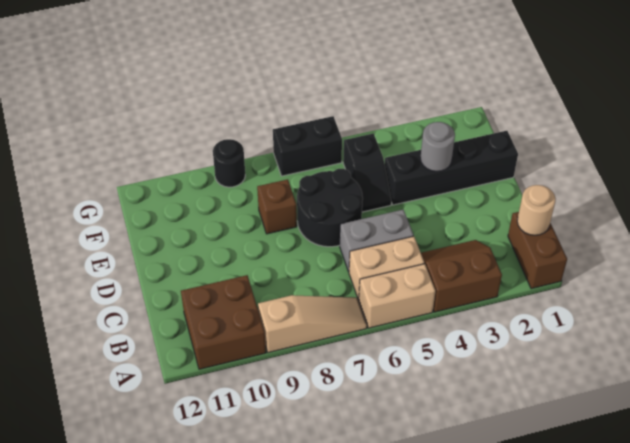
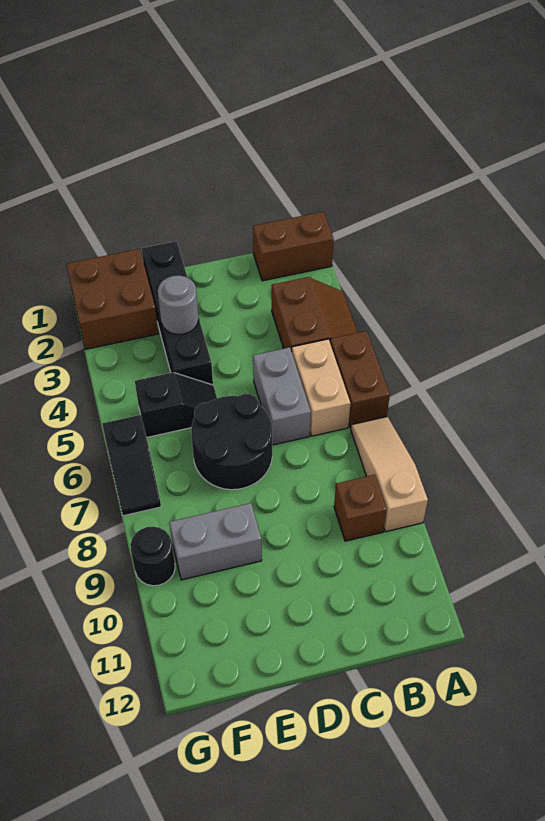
brown slope A3:B4 level 1 top A -> brown slope A3:B4 level 1 top B
tan brick A5:A6 level 1 -> brown brick A5:A6 level 1
brown brick A10:B11 level 1 -> brown brick F1:G2 level 1
tan round brick B1 level 2 -> none
brown brick E8 level 1 -> brown brick B9 level 1
none -> grey brick E9:F9 level 1
black brick G6:G7 level 1 -> black slope G6:G7 level 1 top 6

